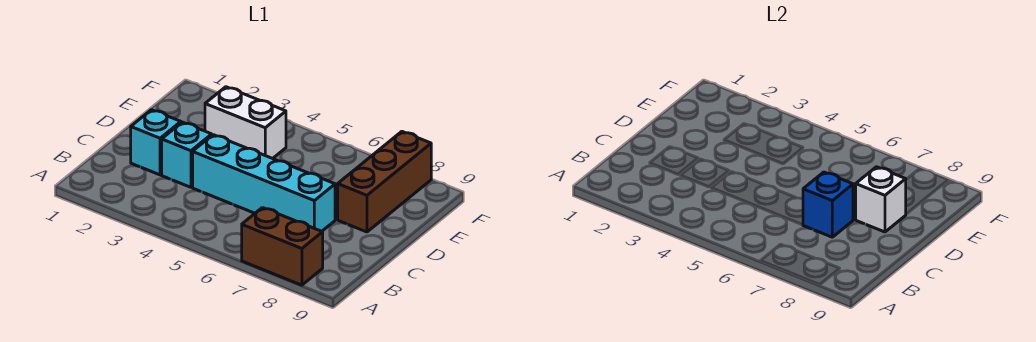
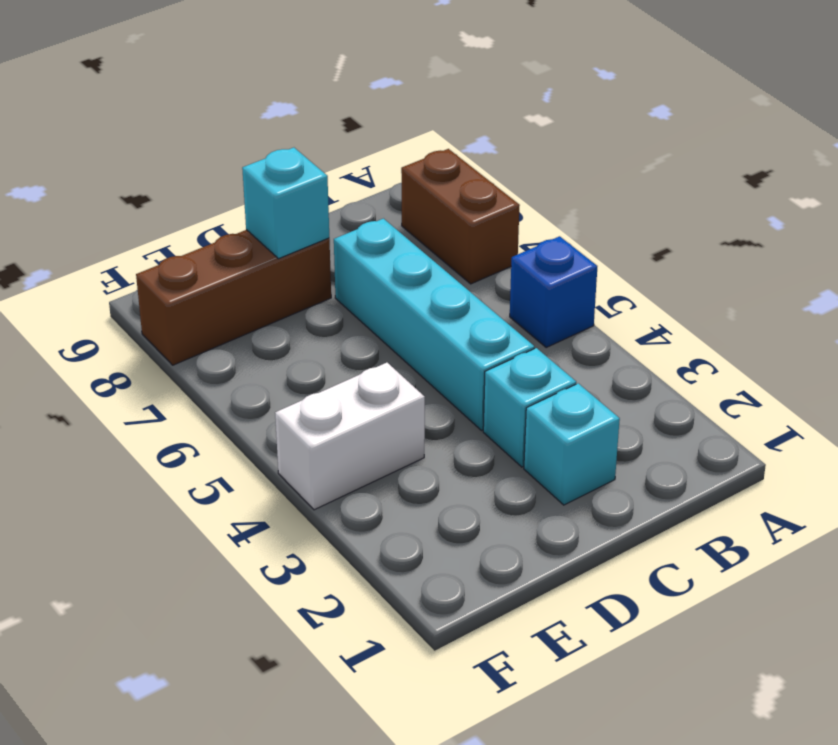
blue brick C7 level 2 -> blue brick A5 level 1
white brick D8 level 2 -> cyan brick D8 level 2
white brick E3:E4 level 1 -> white brick E4:F4 level 1

